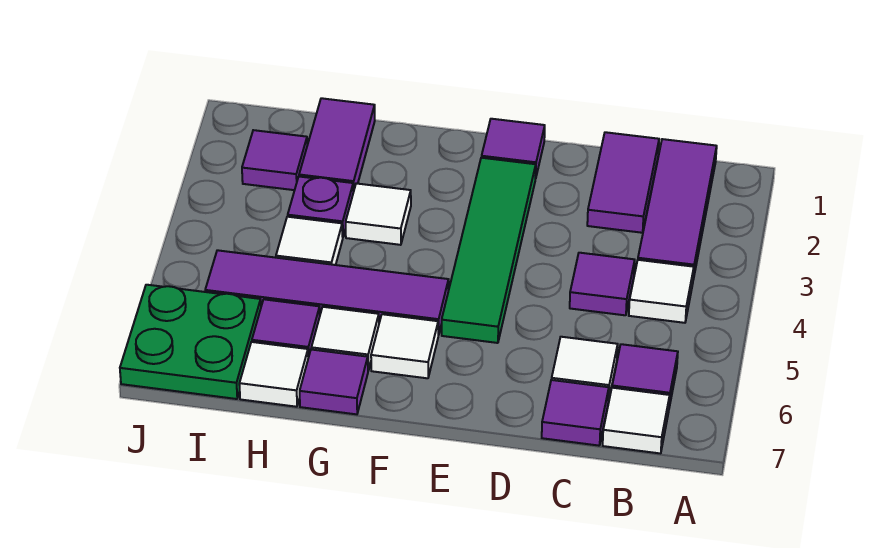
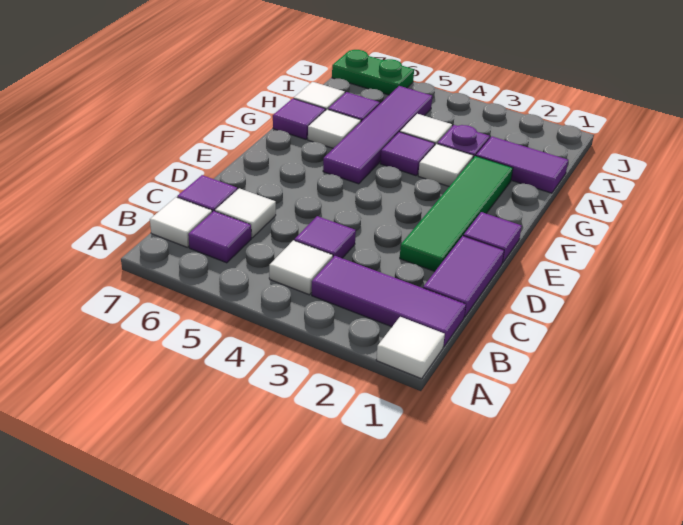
purple tile C1:C2 level 1 -> purple tile C1:D1 level 1
green tile E2:E5 level 1 -> green tile D2:G2 level 1
white tile F6 level 1 -> white tile A1 level 1
purple tile I2 level 1 -> purple tile G4 level 1
green plate I6:J7 level 1 -> green plate J6:J7 level 1

